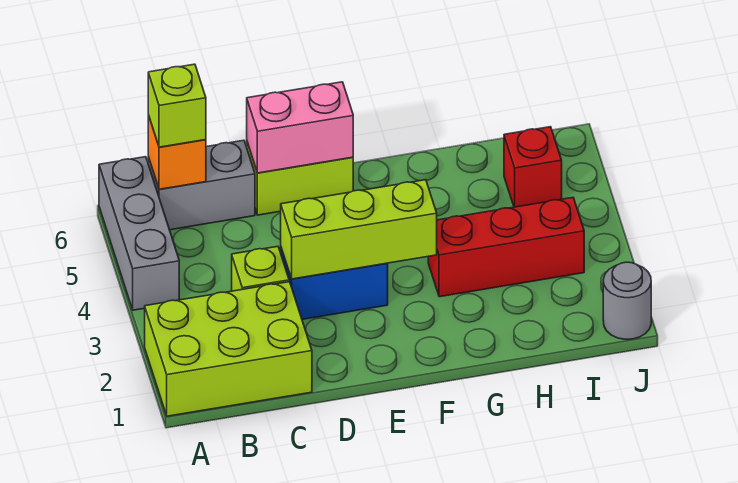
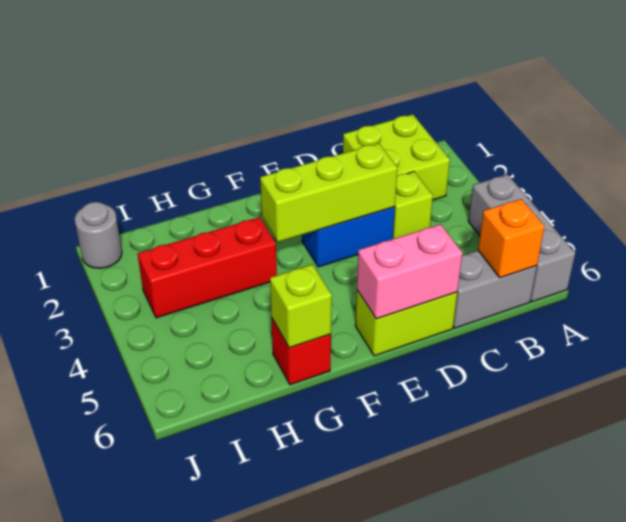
lime brick A1:C2 level 1 -> lime brick B1:C2 level 1
lime brick B6 level 3 -> lime brick G6 level 2
red brick I5 level 1 -> red brick G6 level 1

